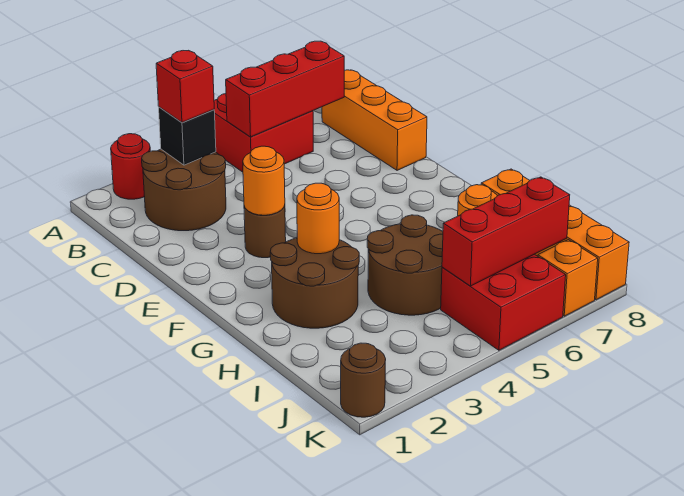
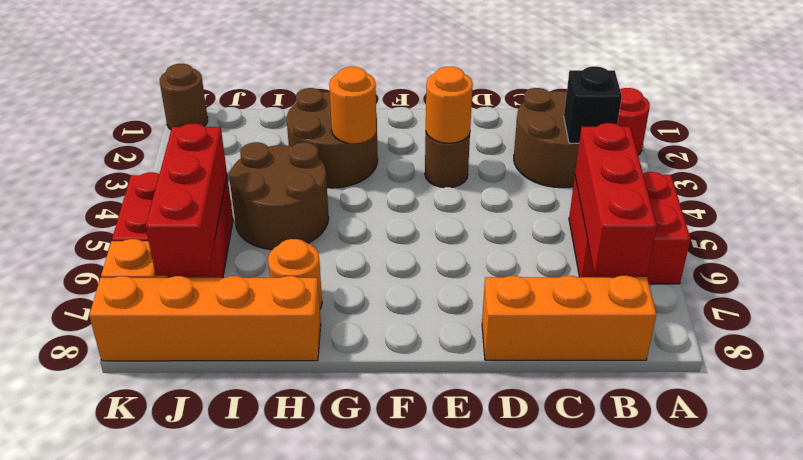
red brick B3 level 3 -> none

